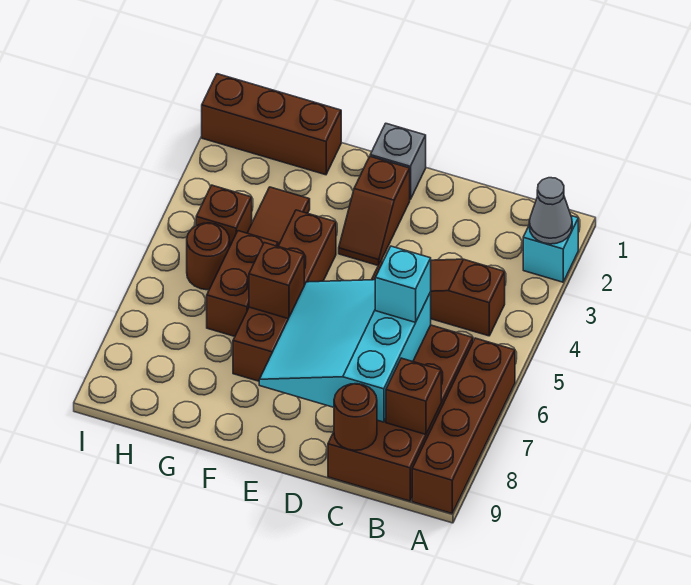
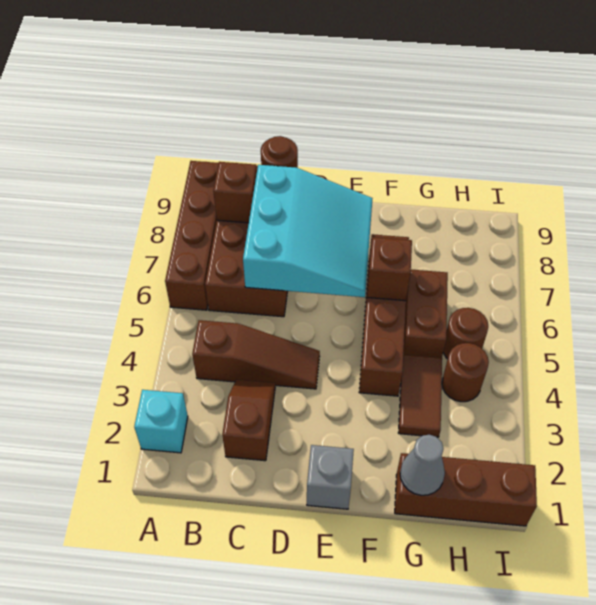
grey cone A2 level 2 -> grey cone G1 level 2
cyan brick C6 level 3 -> none
brown slope E2:E3 level 1 top 2 -> brown slope C2:C3 level 1 top 2
brown brick H4 level 1 -> brown round brick H4 level 1

